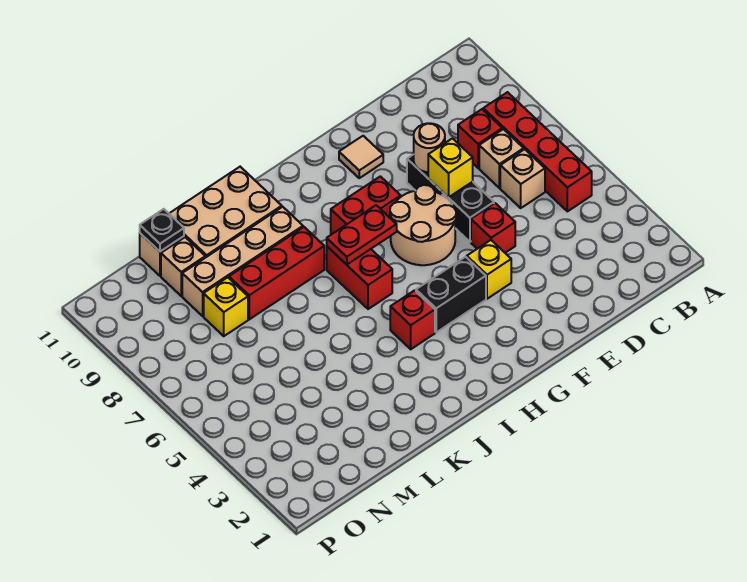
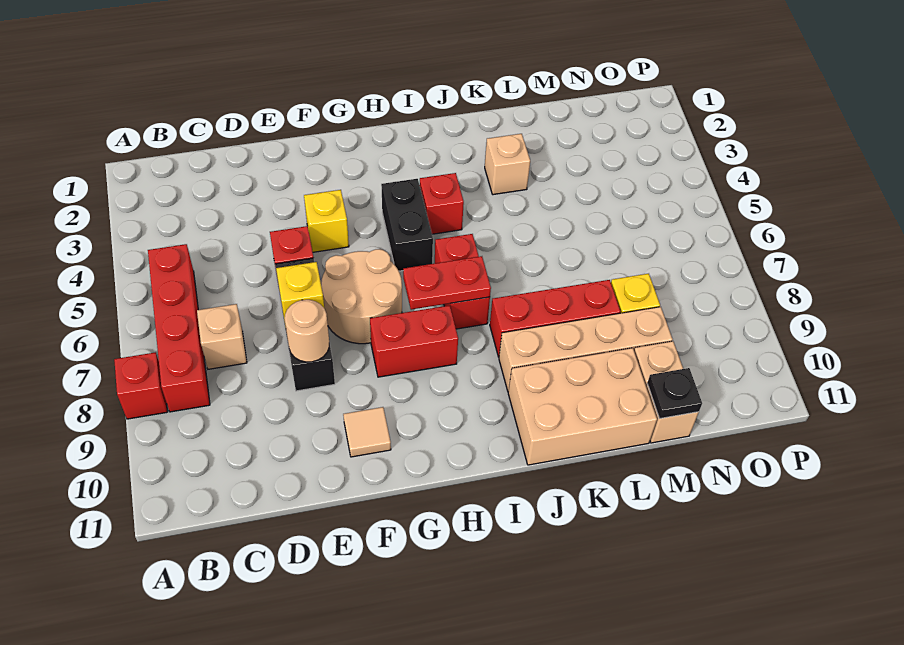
tan brick C6 level 1 -> tan brick K3 level 1
red brick C8 level 1 -> red brick A8 level 1
black brick G4:H4 level 1 -> black brick H4:H5 level 1

